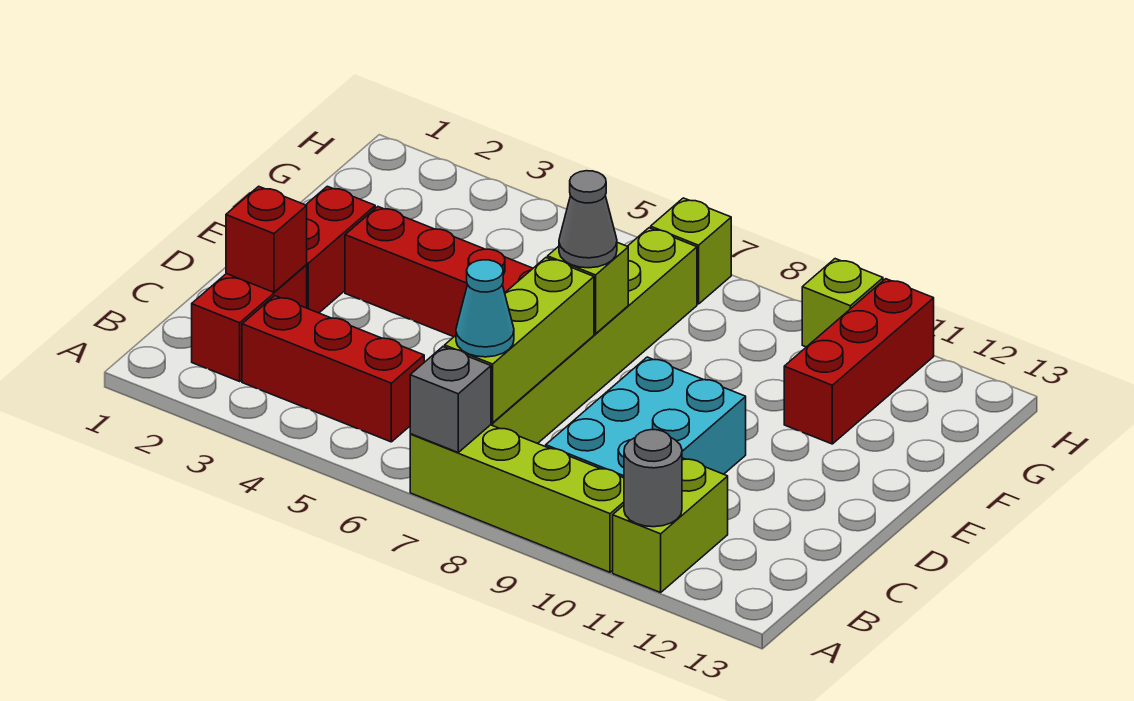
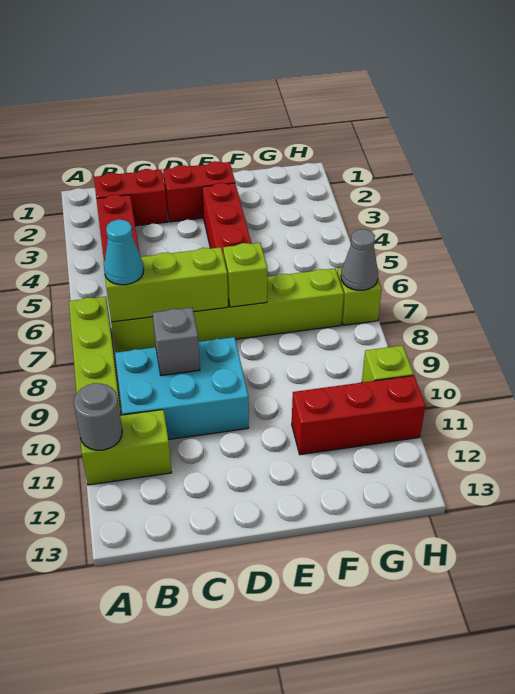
grey brick A7 level 2 -> grey brick C9 level 2
red brick C2 level 2 -> none
grey cone E7 level 3 -> grey cone H7 level 2

